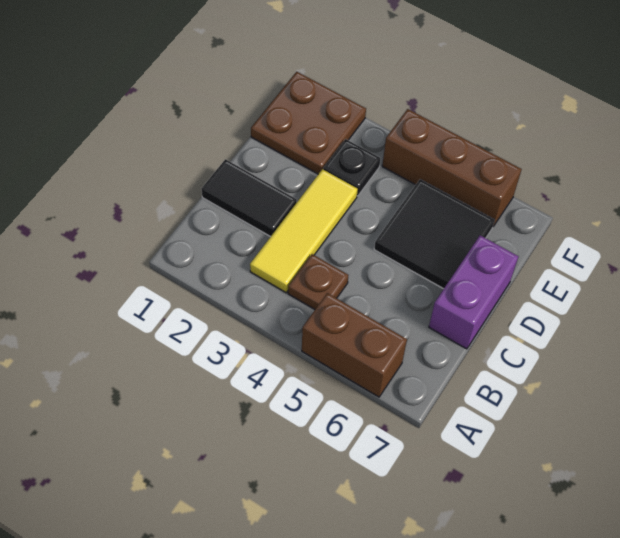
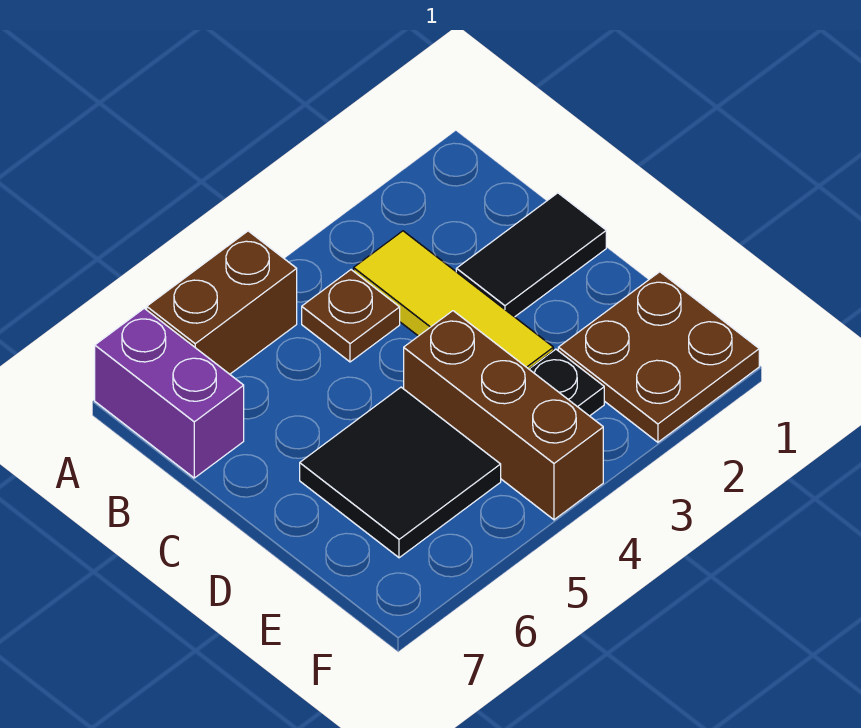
purple brick C7:D7 level 1 -> purple brick A7:B7 level 1
brown brick F4:F6 level 1 -> brown brick D4:F4 level 1

